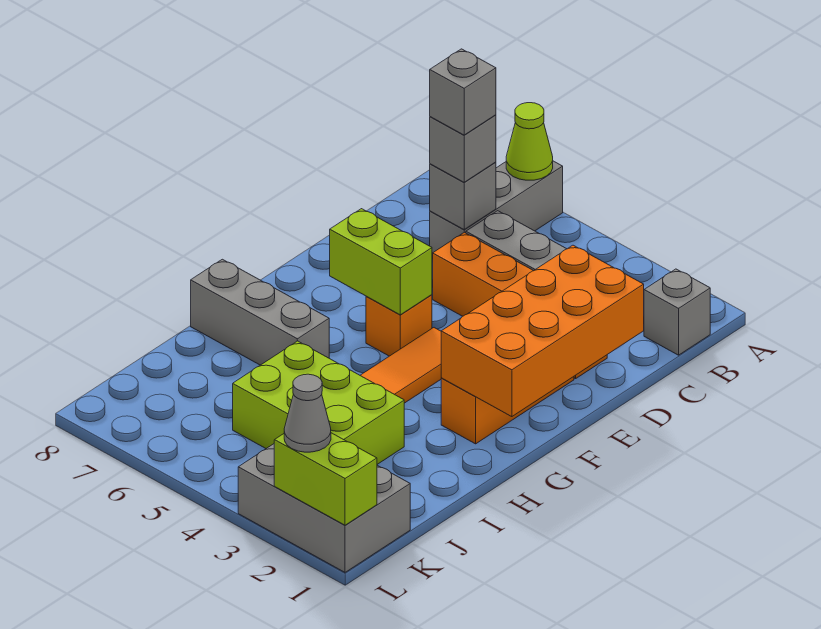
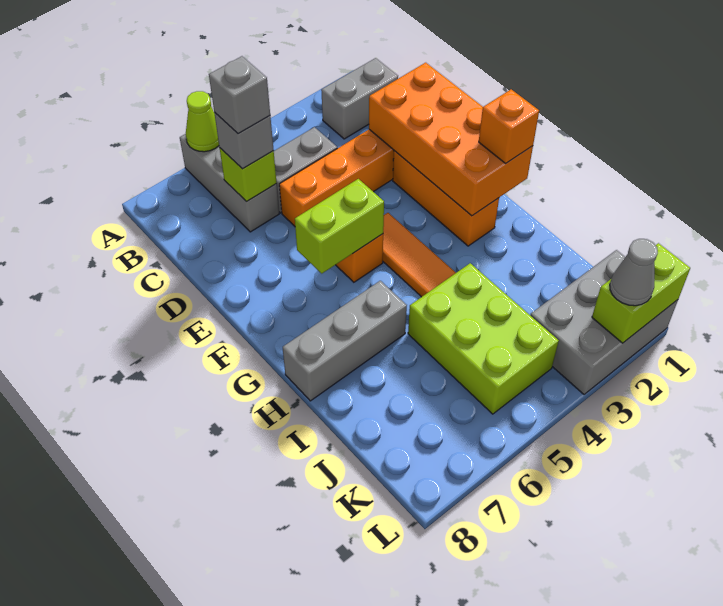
grey brick B1 level 1 -> grey brick B1:B2 level 1
grey brick C6 level 2 -> lime brick C6 level 2
none -> orange brick G1 level 3
lime brick I3:J5 level 1 -> lime brick I4:K5 level 1

